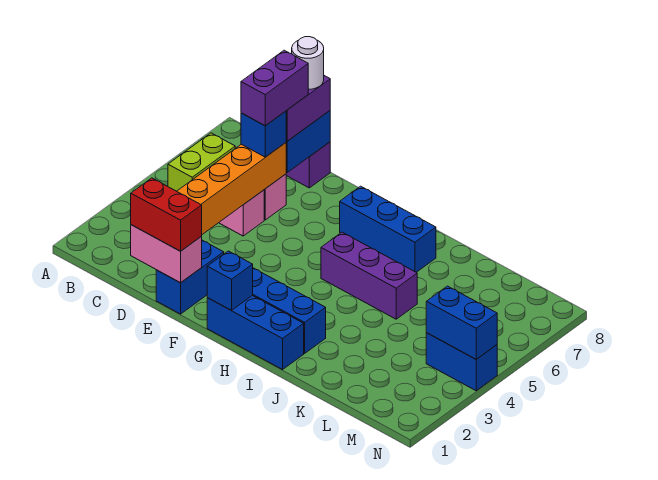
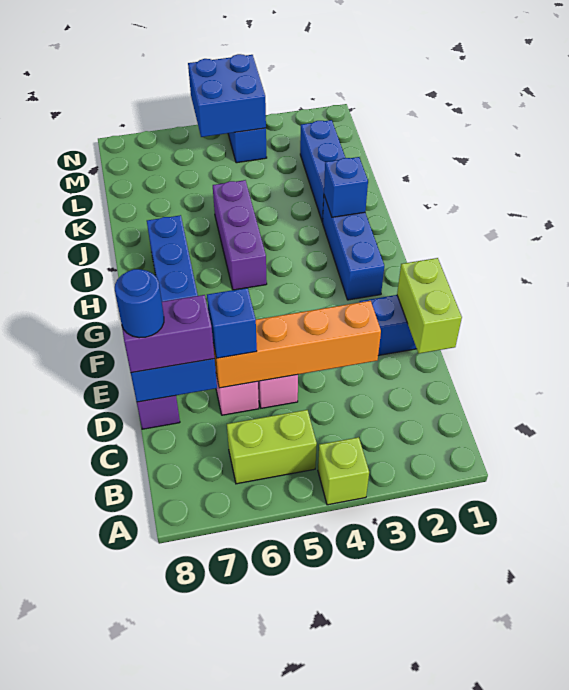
none -> lime brick A4 level 1
pink brick D1:E1 level 2 -> lime brick D1:E1 level 2
red brick D1:E1 level 3 -> none
purple brick D6:D7 level 4 -> none
white round brick D8 level 4 -> blue round brick D8 level 4
blue brick G1:I1 level 1 -> blue brick J2:L2 level 1
blue brick G1 level 2 -> blue brick I2 level 2
blue brick M4:N4 level 2 -> blue brick M4:N5 level 2

